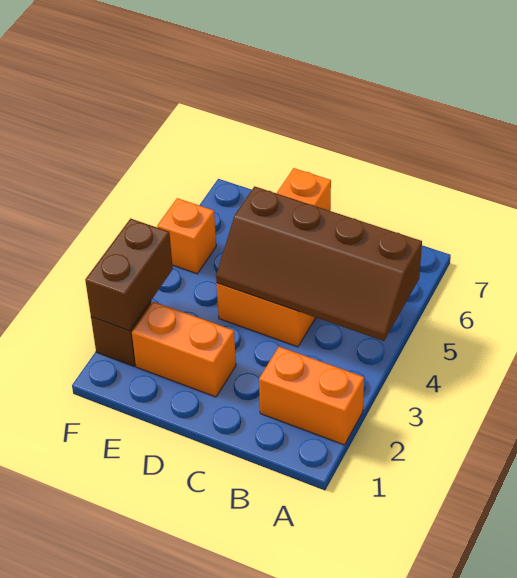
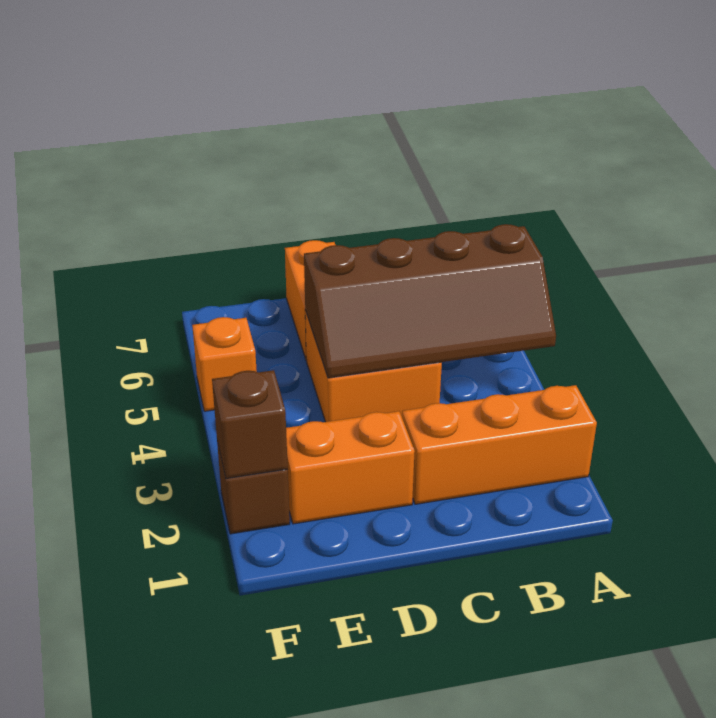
orange brick A2:B2 level 1 -> orange brick A2:C2 level 1
brown brick F2:F3 level 2 -> brown brick F2 level 2

